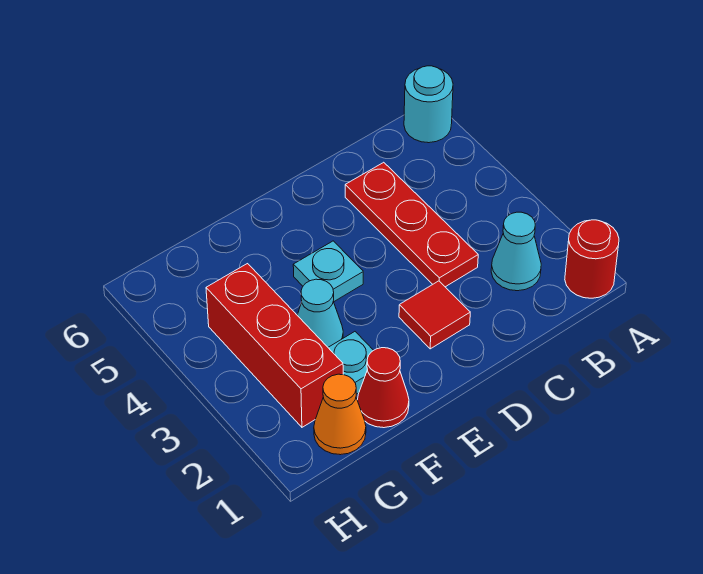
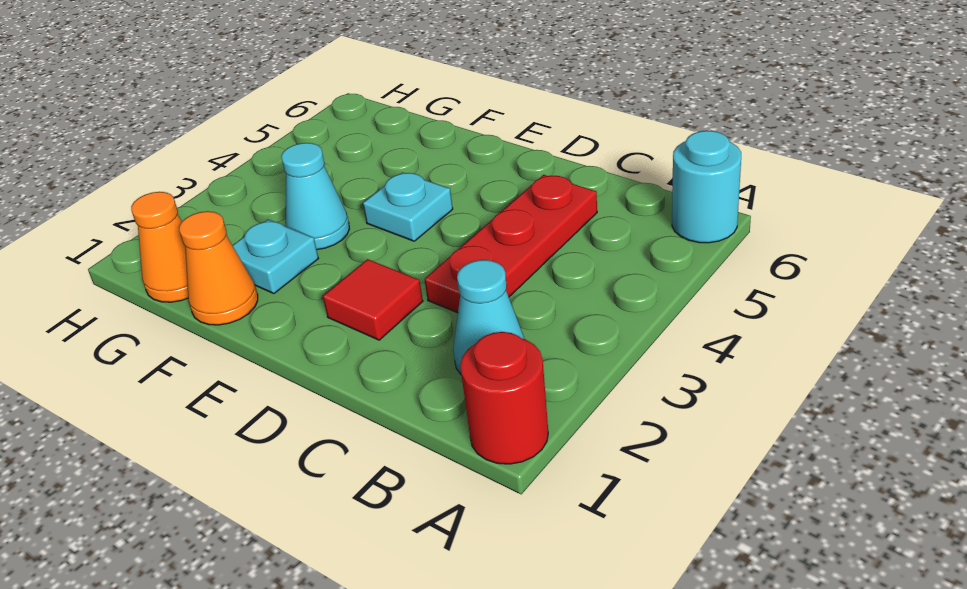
red cone F1 level 1 -> orange cone F1 level 1
red brick G2:G4 level 1 -> none

